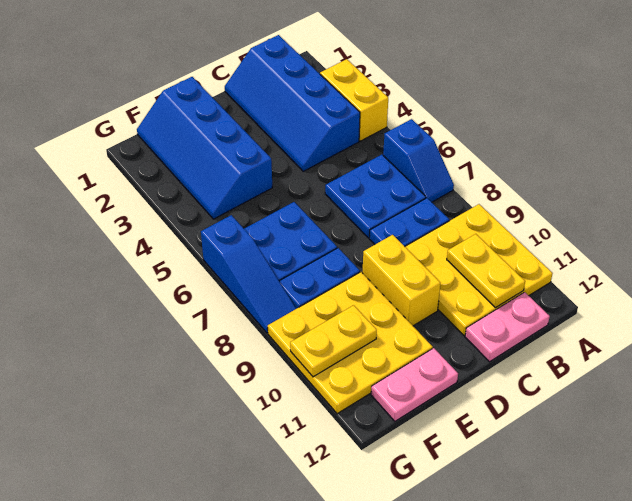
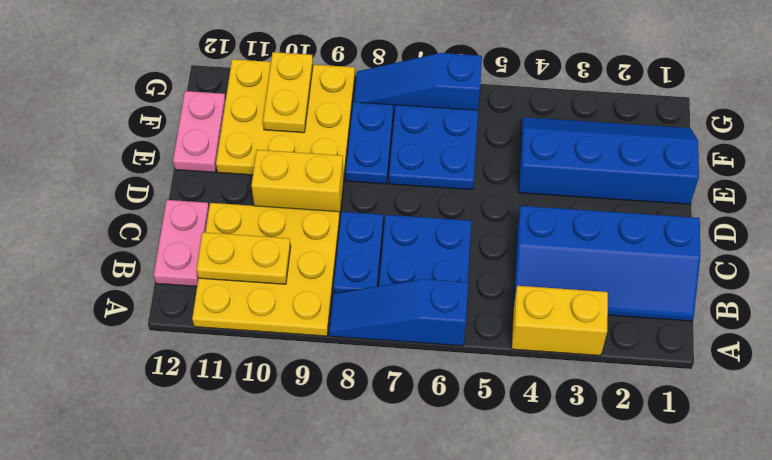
blue slope A6:A7 level 1 top 6 -> blue slope A6:A8 level 1 top 6
blue slope B1:C4 level 1 top B -> blue slope B1:C4 level 1 top C

